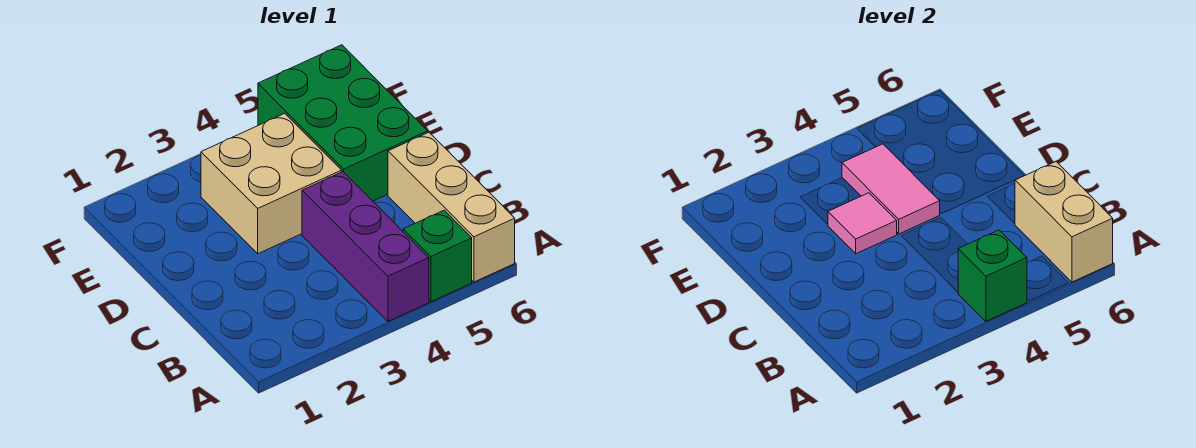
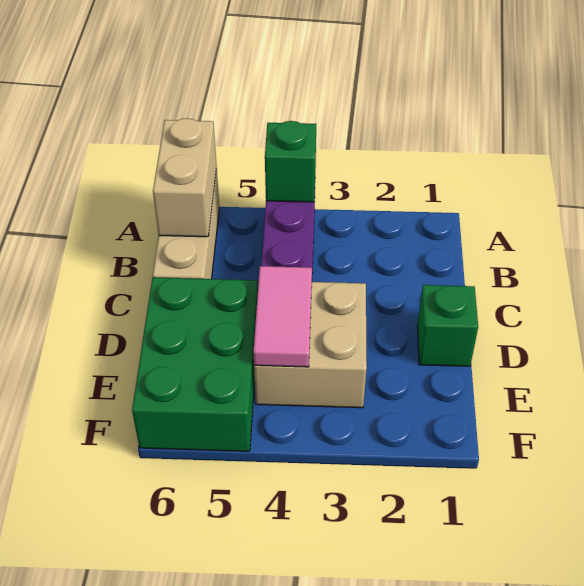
green brick A5 level 1 -> green brick D1 level 1
pink tile D3 level 2 -> none

